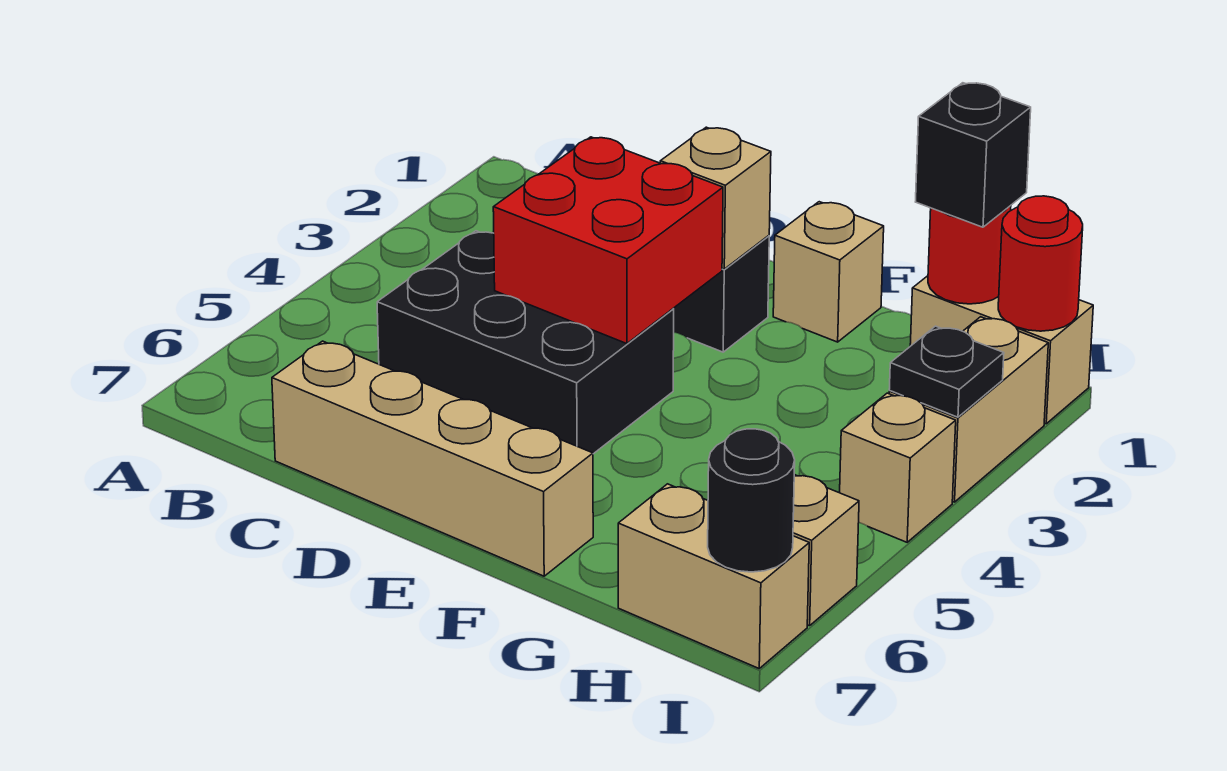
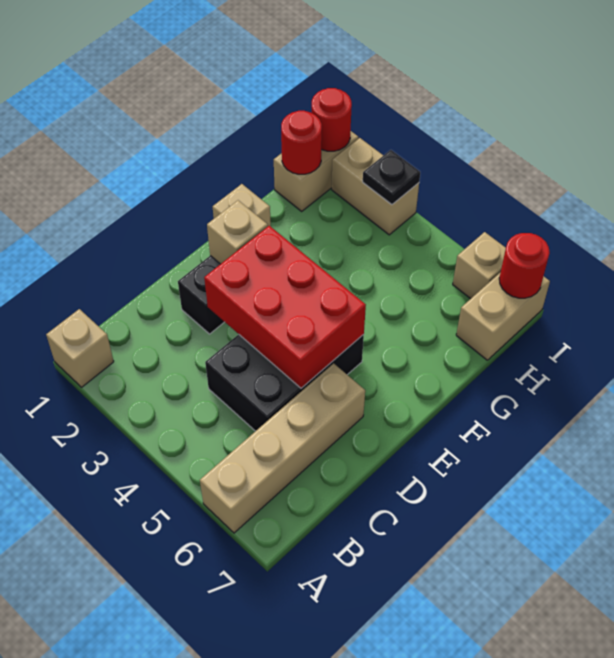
tan brick C7:F7 level 1 -> tan brick A6:D6 level 1
red brick D3:E4 level 2 -> red brick D3:E5 level 2
black brick H1 level 3 -> none
tan brick I4 level 1 -> tan brick A1 level 1
black round brick I7 level 2 -> red round brick I7 level 2

